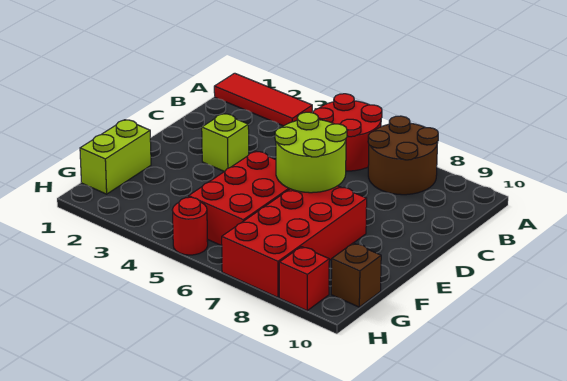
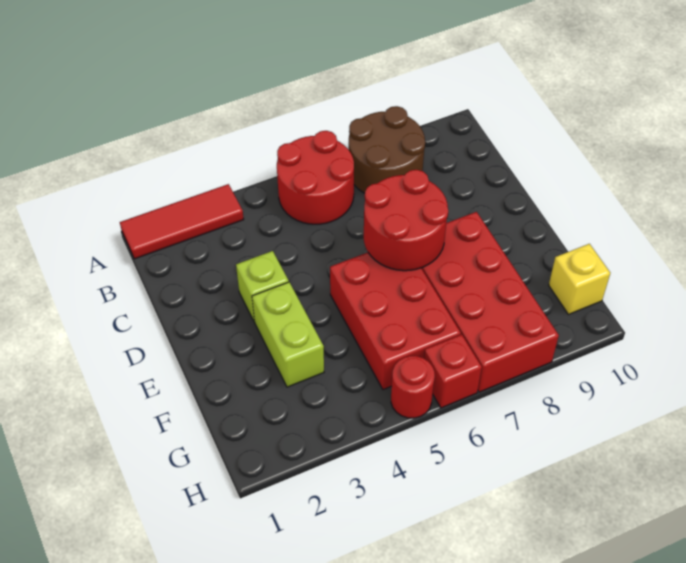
lime round brick D6:E7 level 2 -> red round brick D6:E7 level 2
lime brick F1:G1 level 1 -> lime brick E3:F3 level 1
brown brick G10 level 1 -> yellow brick G10 level 1
red brick H9 level 1 -> red brick H6 level 1

